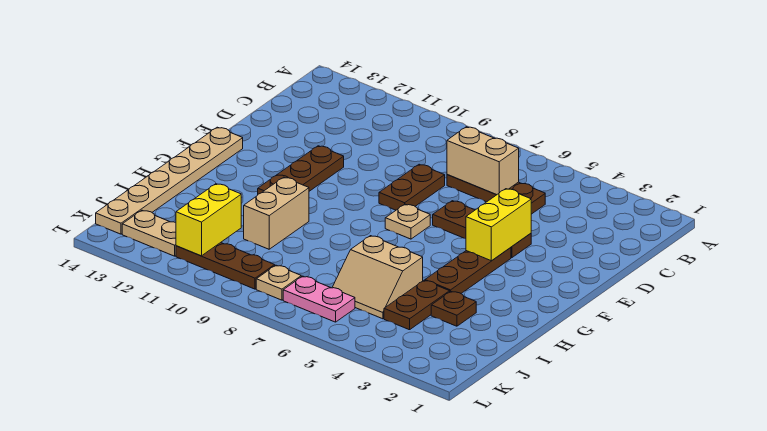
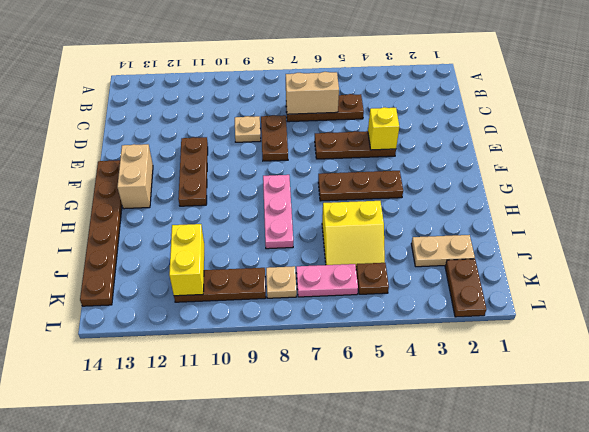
yellow brick E4:F4 level 2 -> yellow brick E4 level 2
brown plate F4:H4 level 1 -> brown plate G4:G6 level 1
tan plate F7 level 1 -> tan plate D9 level 1
tan plate F14:K14 level 1 -> brown plate F14:K14 level 1
none -> pink plate G8:I8 level 1
tan brick H10:I10 level 1 -> tan brick F13:G13 level 1
brown plate I3 level 1 -> brown plate K5 level 1
brown plate I4:J4 level 1 -> brown plate K2:L2 level 1
tan slope I5:J6 level 1 top I -> yellow slope I5:J6 level 1 top I
tan plate K12:K13 level 1 -> tan plate J2:J3 level 1

